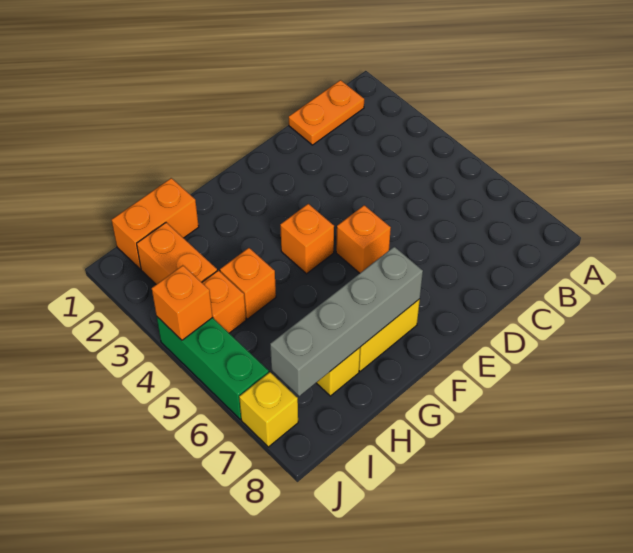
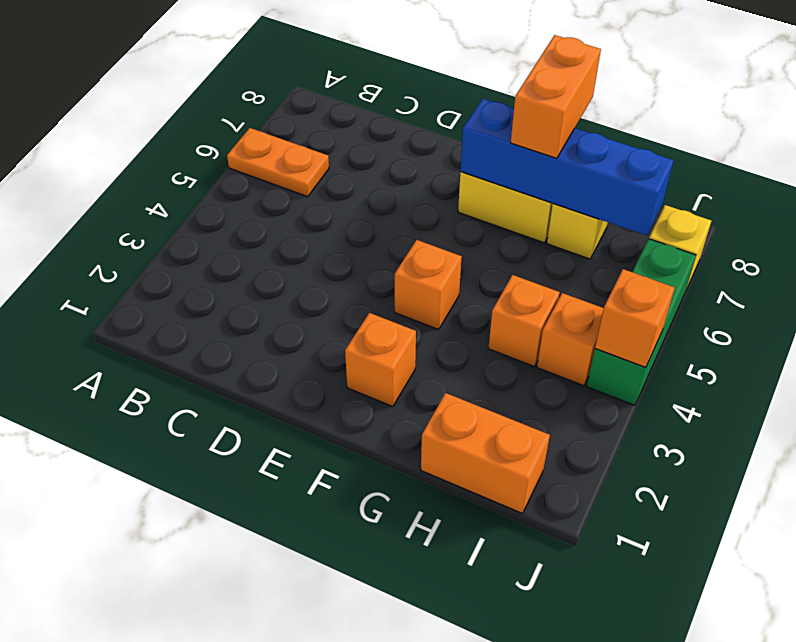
orange plate B1:C1 level 1 -> orange plate A6:B6 level 1
orange brick E5 level 1 -> orange brick F2 level 1
grey brick F7:I7 level 2 -> blue brick F7:I7 level 2
orange brick I2:I3 level 1 -> orange brick G7:G8 level 3

